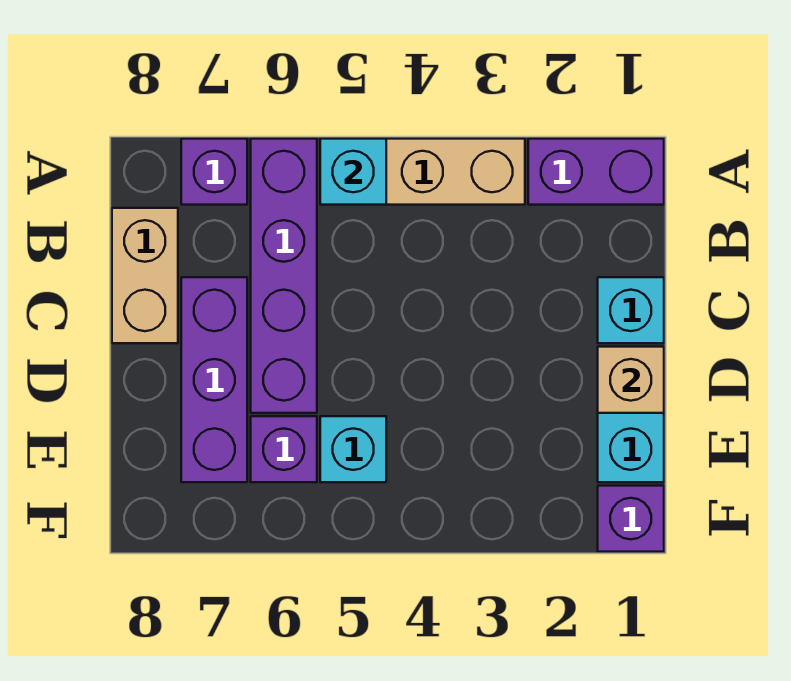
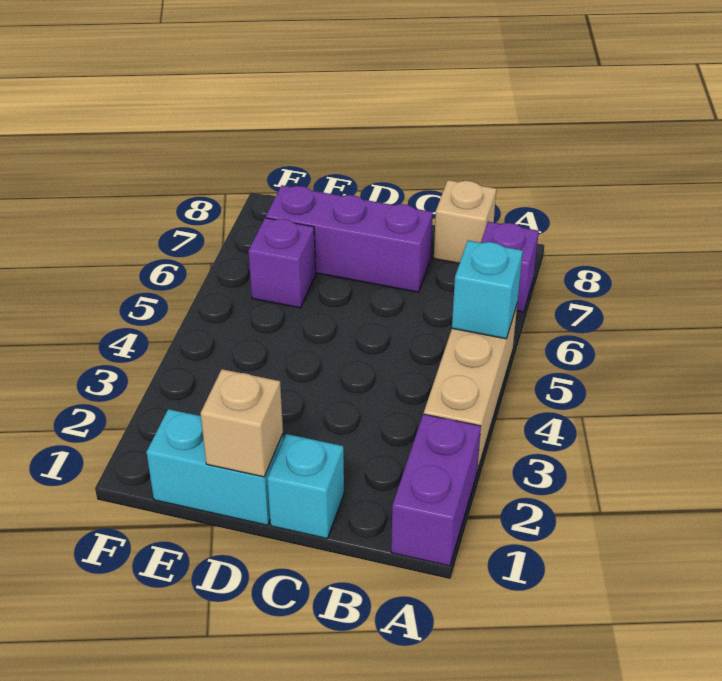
purple brick A6:D6 level 1 -> none
tan brick B8:C8 level 1 -> tan brick B8 level 1
cyan brick E5 level 1 -> none
purple brick F1 level 1 -> none

